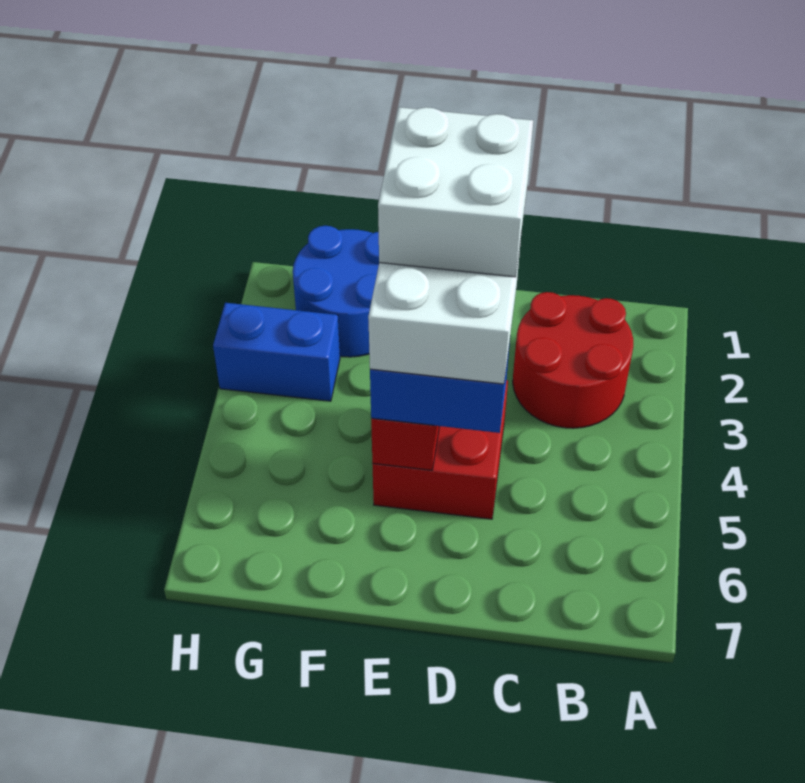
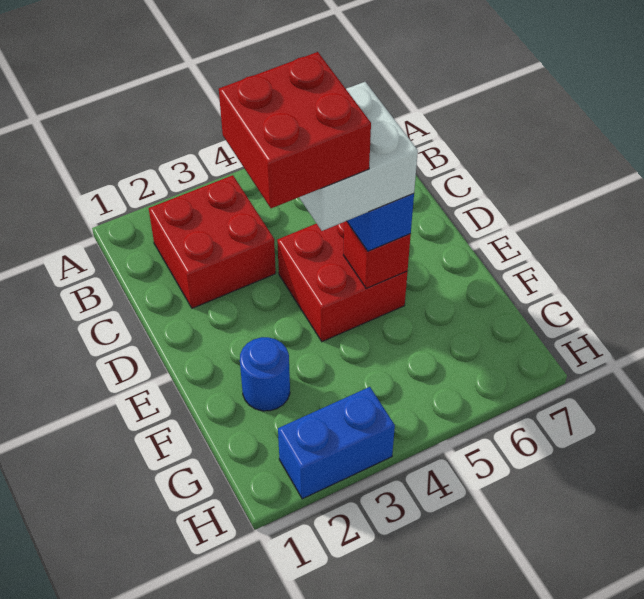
red round brick B2:C3 level 1 -> red brick B2:C3 level 1
white brick D3:E4 level 5 -> red brick D3:E4 level 5
blue round brick F1:G2 level 1 -> blue round brick F2 level 1
blue brick G3:H3 level 1 -> blue brick H2:H3 level 1

